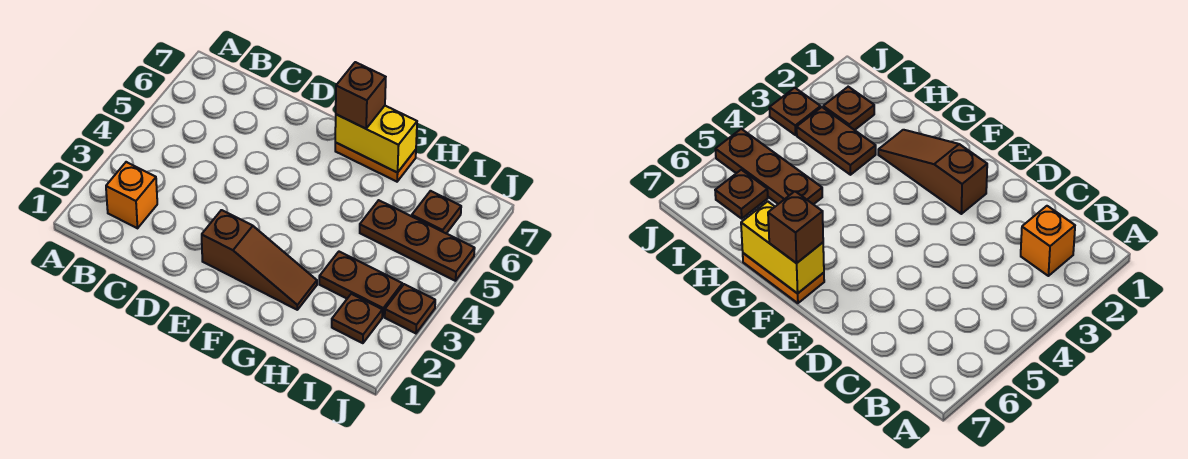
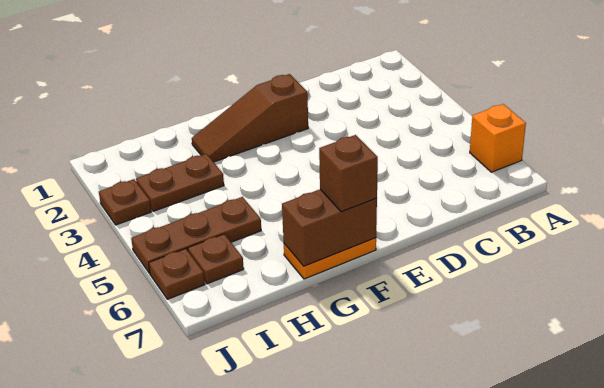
orange brick B2 level 1 -> orange brick A6 level 1
yellow brick F7:G7 level 2 -> brown brick F7:G7 level 2
brown plate I2 level 1 -> brown plate J6 level 1

